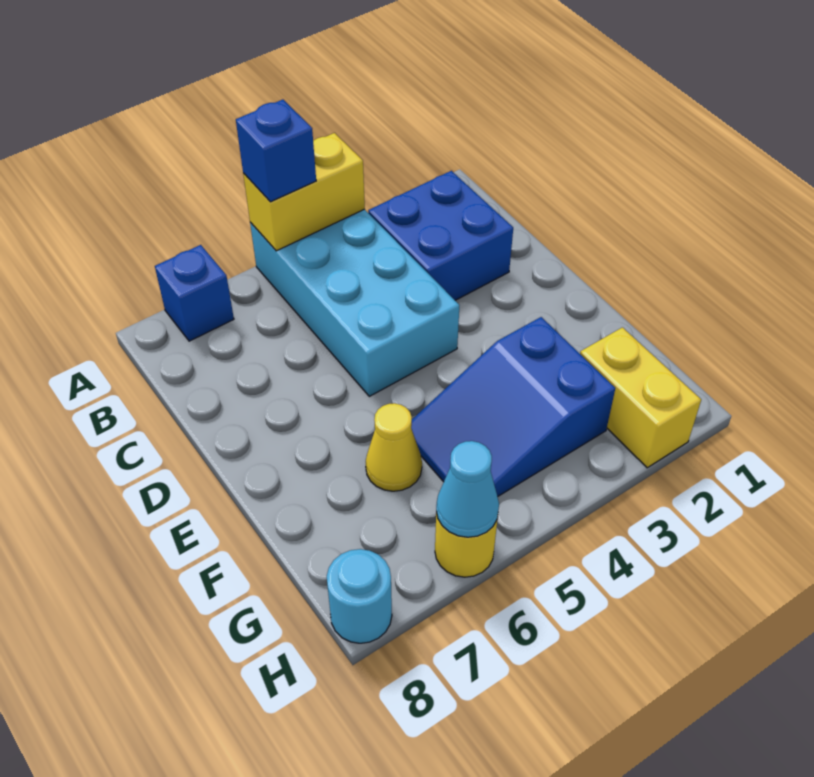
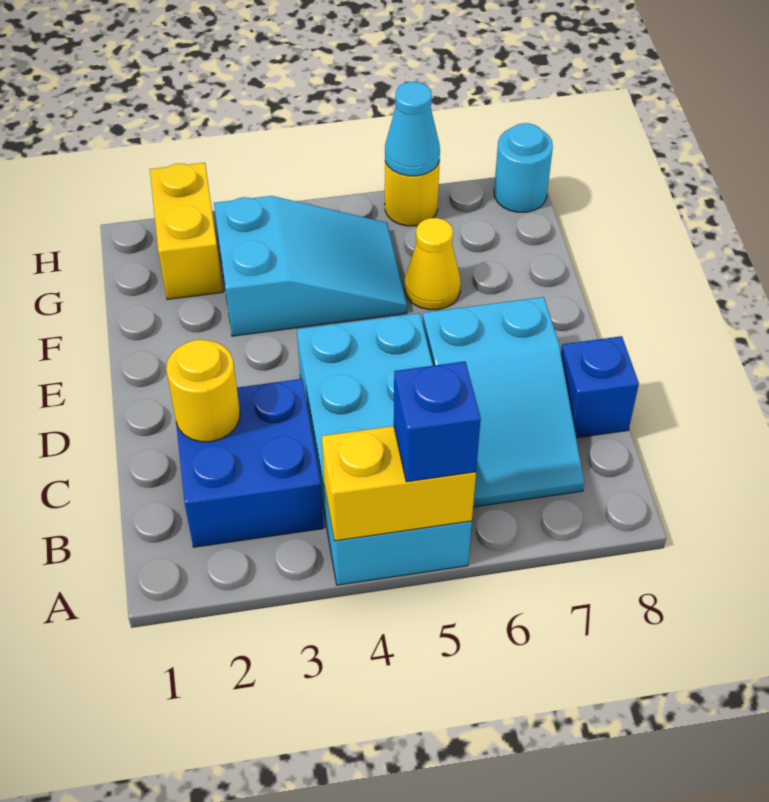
blue brick A7 level 1 -> blue brick C8 level 1
none -> cyan slope B6:D7 level 1 top D
none -> yellow round brick C2 level 2
blue slope F3:G5 level 1 top 3 -> cyan slope F3:G5 level 1 top 3

